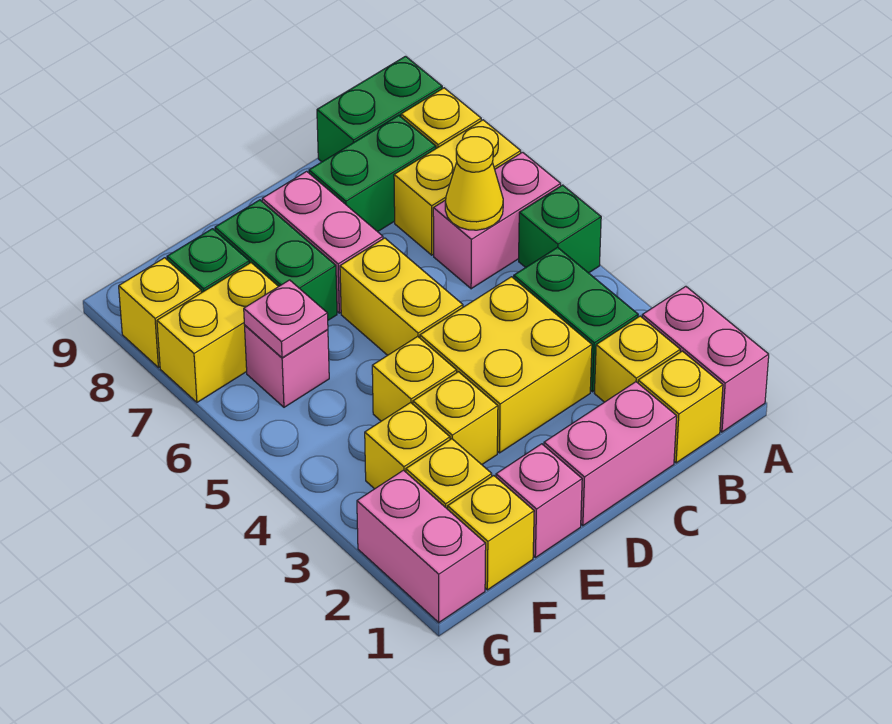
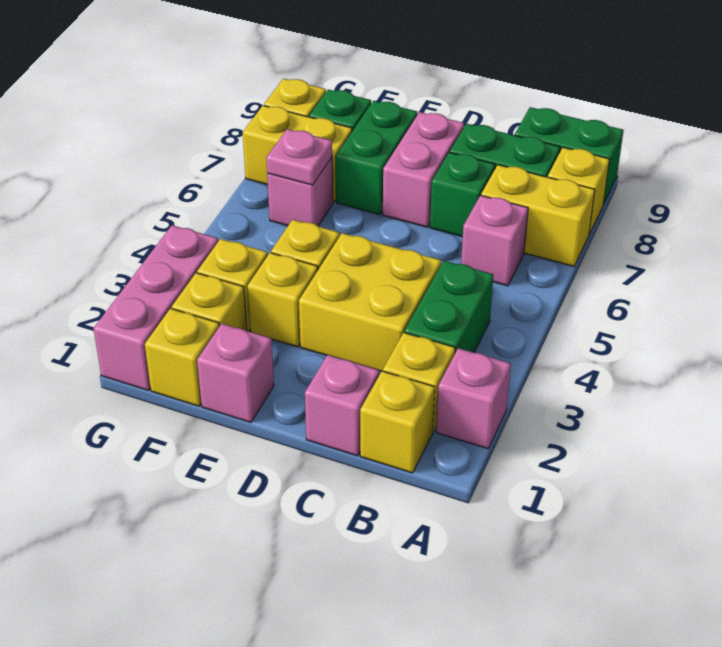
pink brick A1:A2 level 1 -> pink brick A2 level 1
green brick A5 level 1 -> green brick C7 level 1
pink brick A6:B6 level 1 -> pink brick B6 level 1
yellow cone B6 level 2 -> none
pink brick C1:D1 level 1 -> pink brick C1 level 1
yellow brick D5:D6 level 1 -> none
pink brick G1:G2 level 1 -> pink brick G1:G3 level 1

